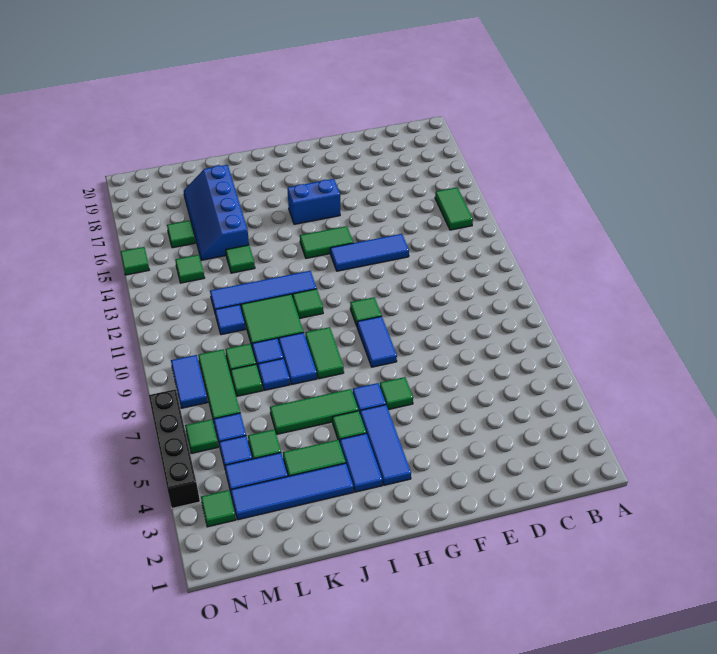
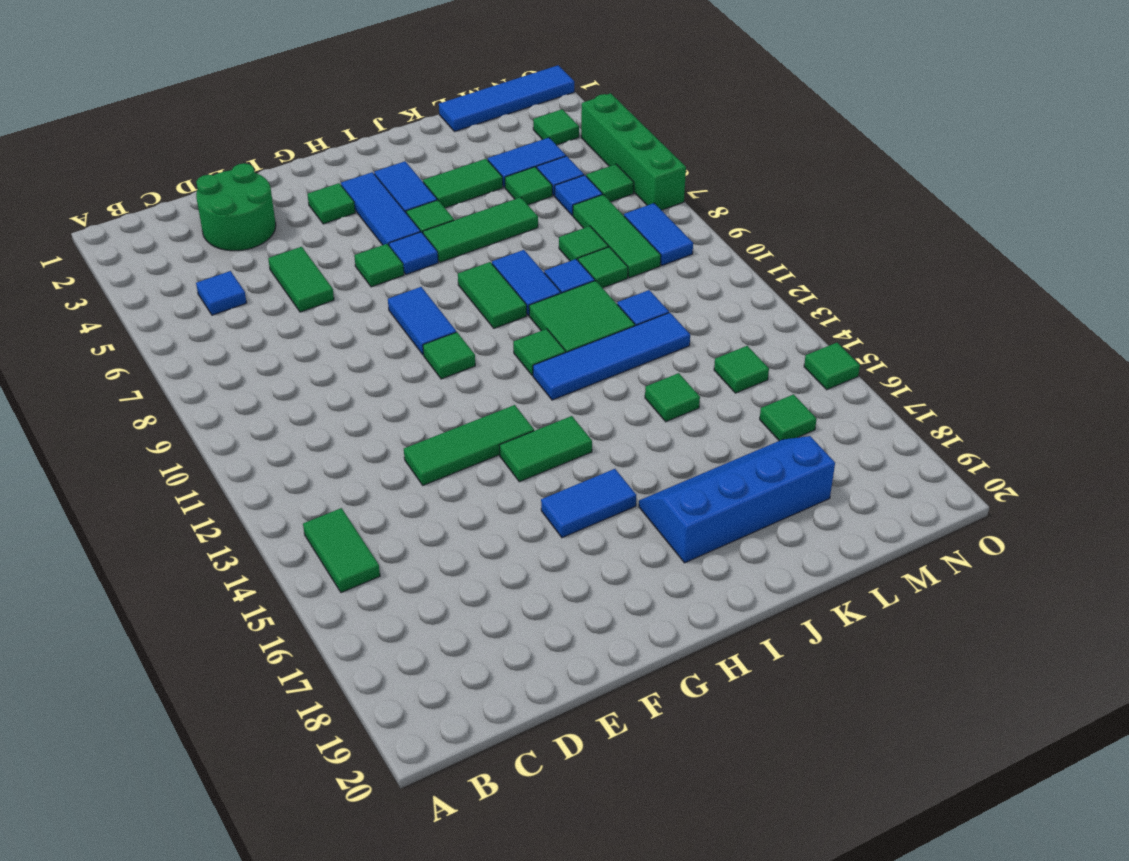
none -> green round brick D2:E3 level 1
none -> green tile E5:E6 level 1
blue tile E13:G13 level 1 -> green tile E13:G13 level 1
none -> green tile G3 level 1
blue brick G16:H16 level 1 -> blue tile G16:H16 level 1
blue tile J3:M3 level 1 -> blue tile L1:O1 level 1
blue tile K8 level 1 -> blue tile C5 level 1
blue slope K15:L18 level 1 top K -> blue slope I17:L18 level 1 top 18
black brick O4:O7 level 1 -> green brick O4:O7 level 1

